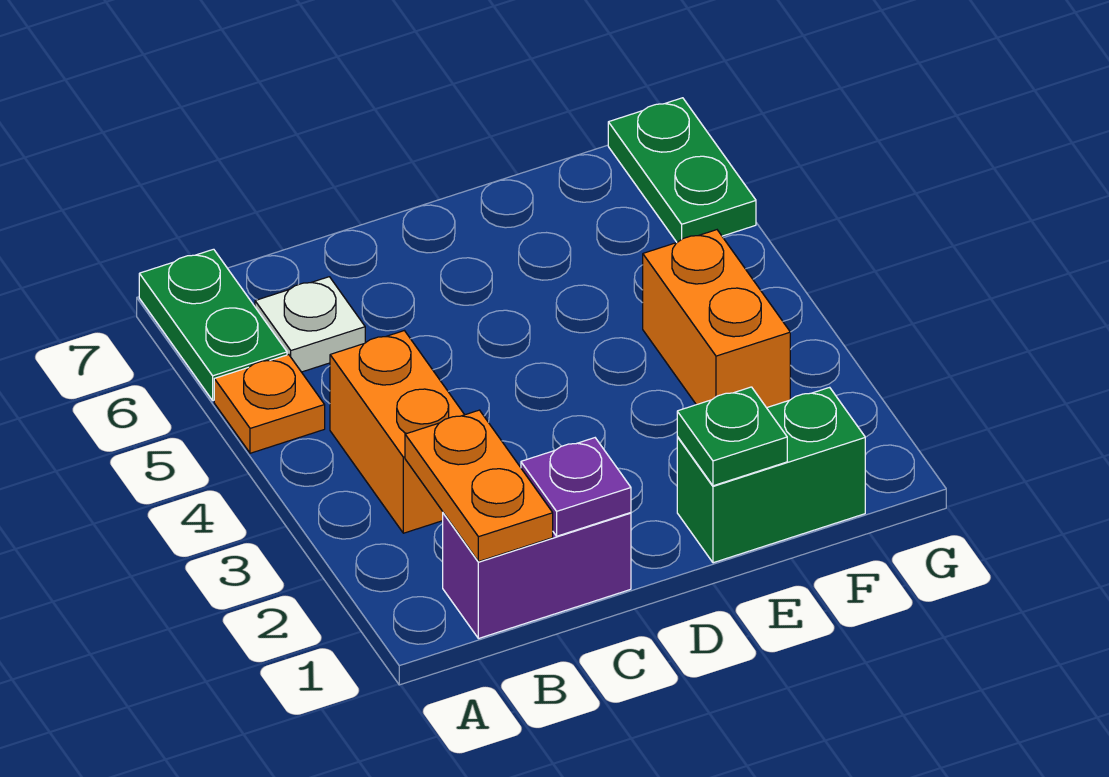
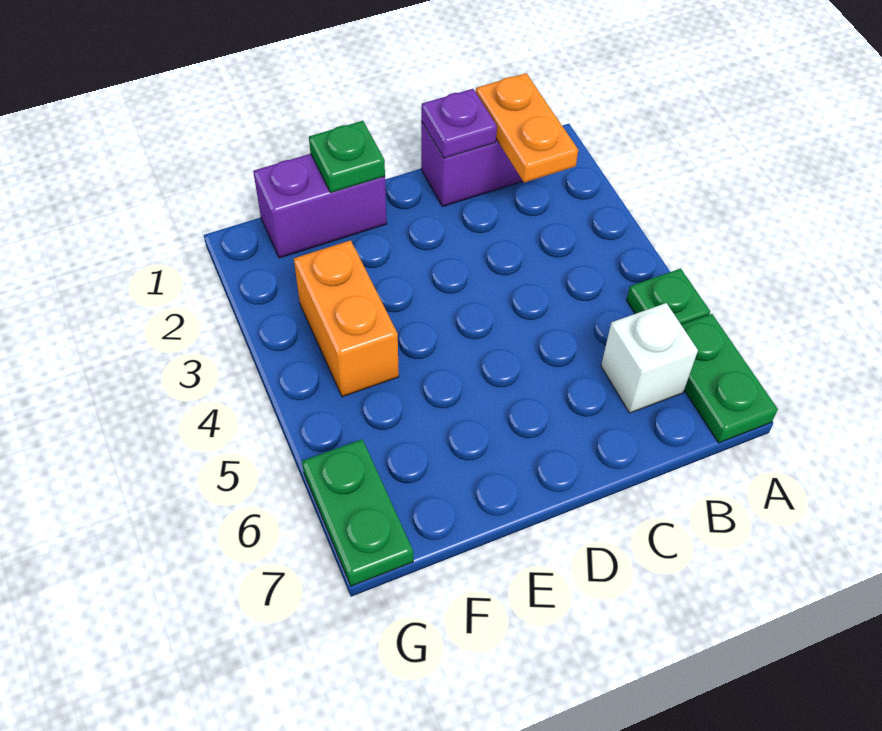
orange plate A5 level 1 -> green plate A5 level 1
orange brick B3:B4 level 1 -> none
white plate B6 level 1 -> white brick B6 level 1
green brick E1:F1 level 1 -> purple brick E1:F1 level 1

